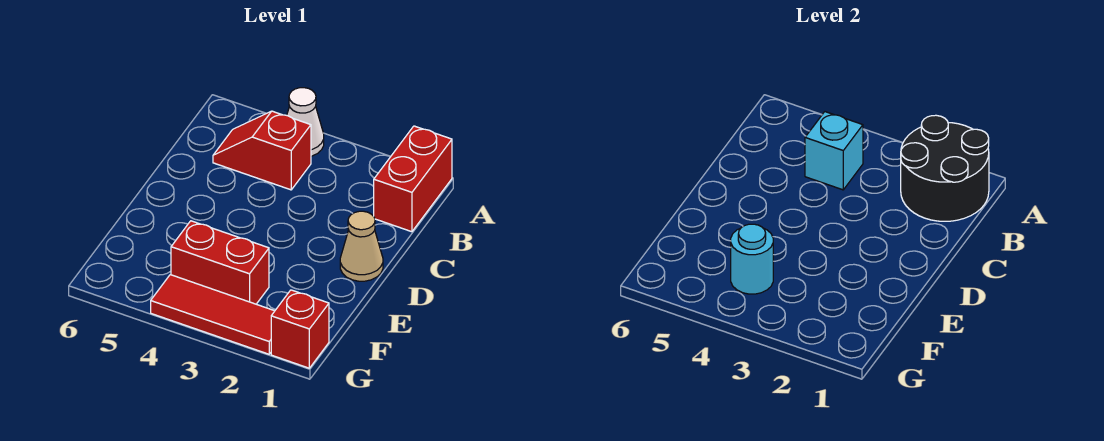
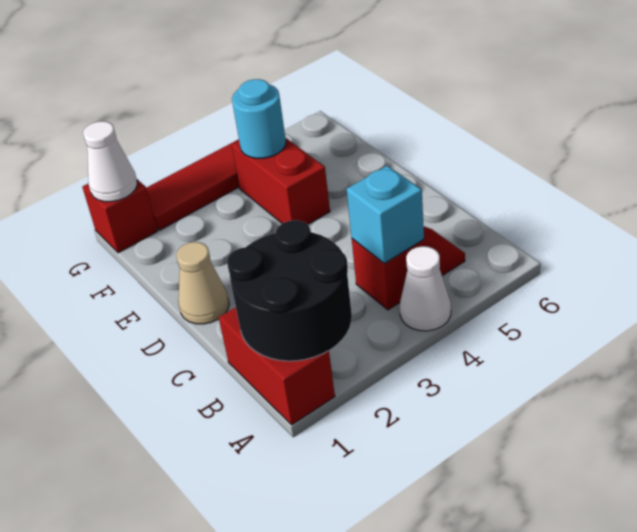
red brick F3:F4 level 1 -> red brick E4:F4 level 1
none -> white cone G1 level 2

